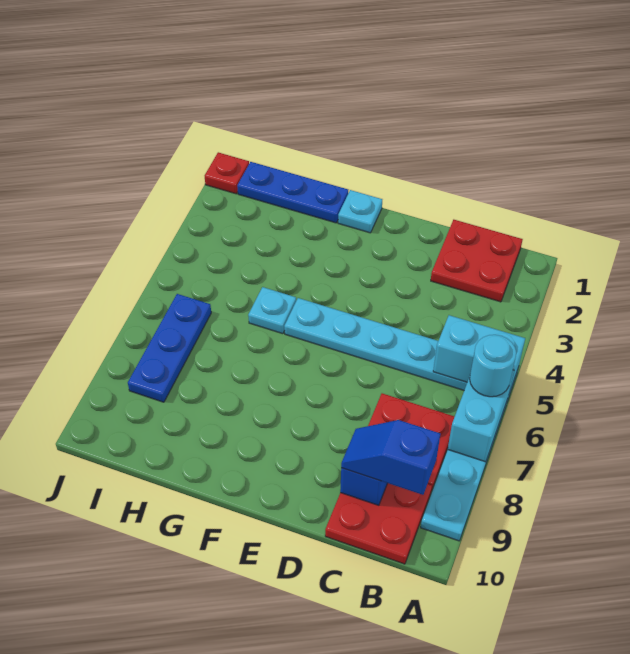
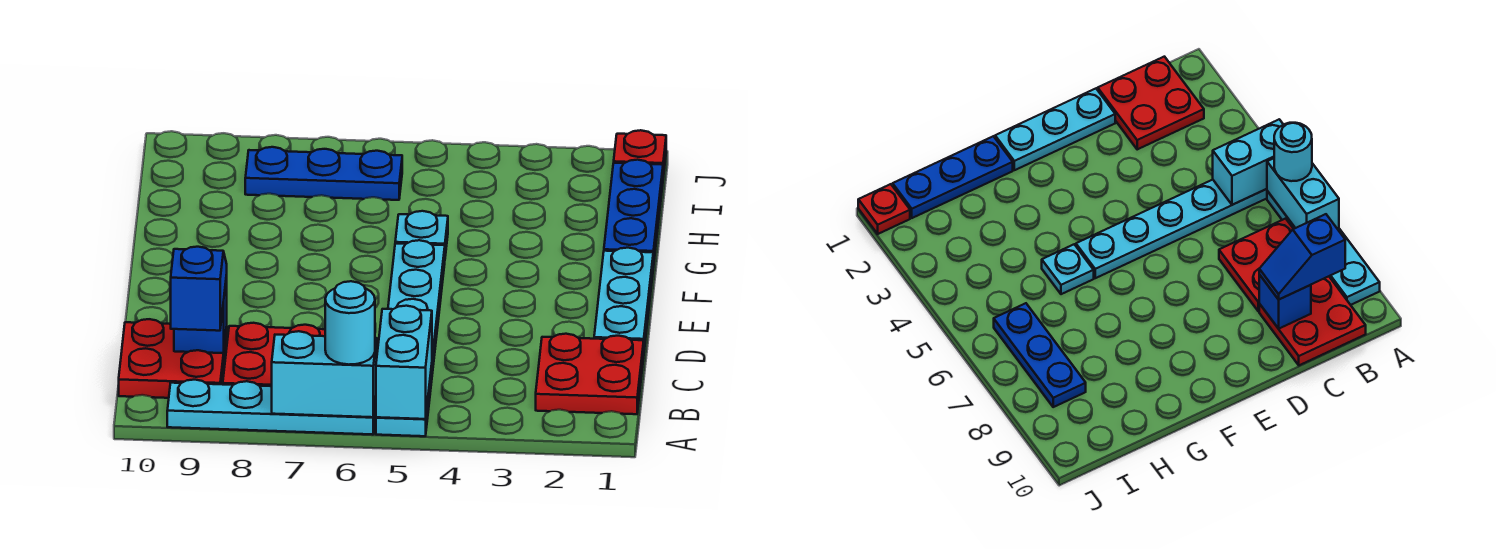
cyan plate F1 level 1 -> cyan plate D1:F1 level 1

